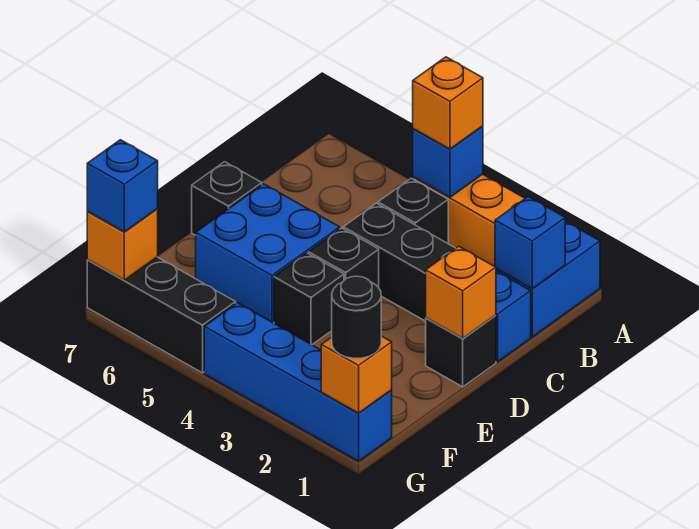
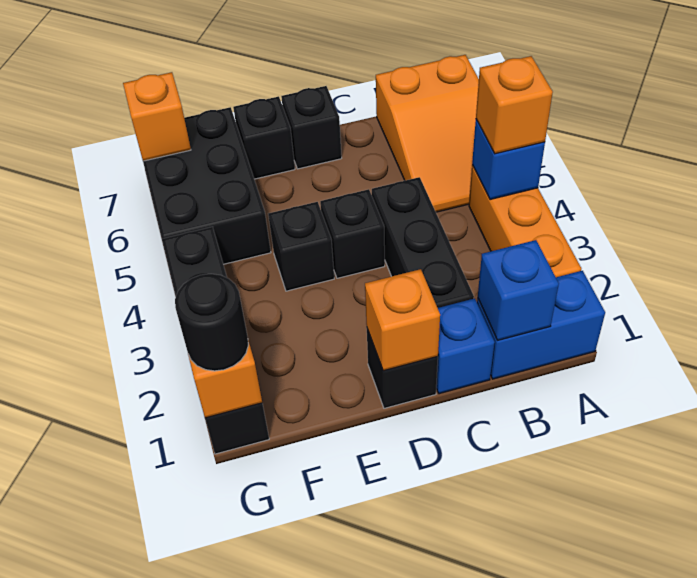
none -> orange slope A5:B7 level 1 top 7
black brick B4 level 1 -> black brick E7 level 1
blue brick D5:E6 level 1 -> none
blue brick G1:G4 level 1 -> black brick G1:G4 level 1
black brick G5:G7 level 1 -> black brick F5:G7 level 1
blue brick G7 level 3 -> none

